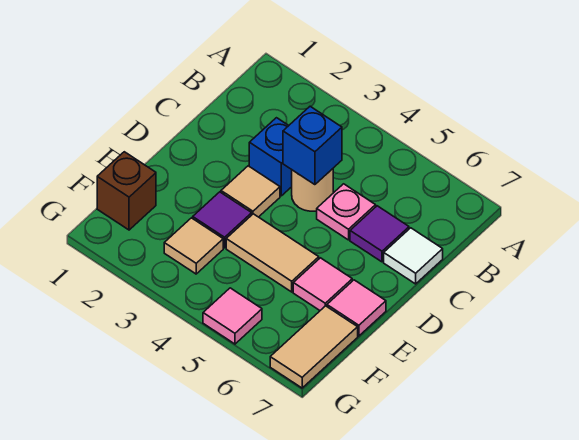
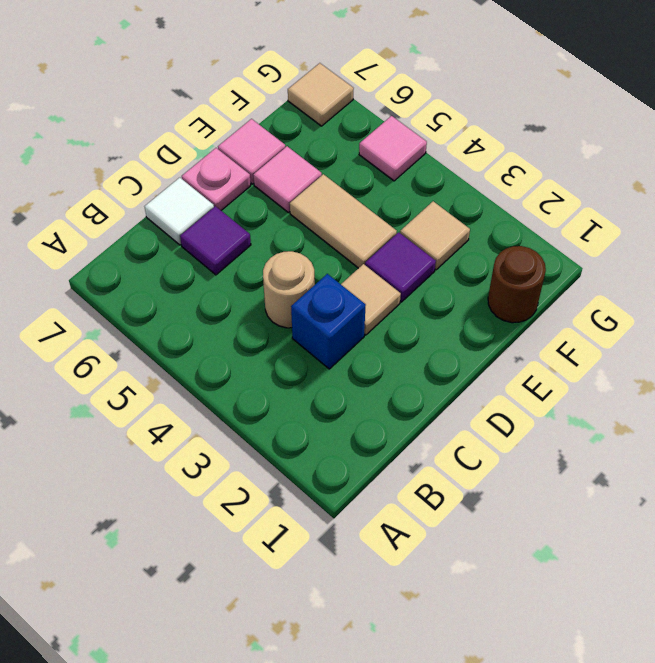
blue brick C4 level 2 -> none
pink plate C5 level 1 -> pink plate D7 level 1
brown brick F1 level 1 -> brown round brick F1 level 1
tan tile F7:G7 level 1 -> tan tile G7 level 1

